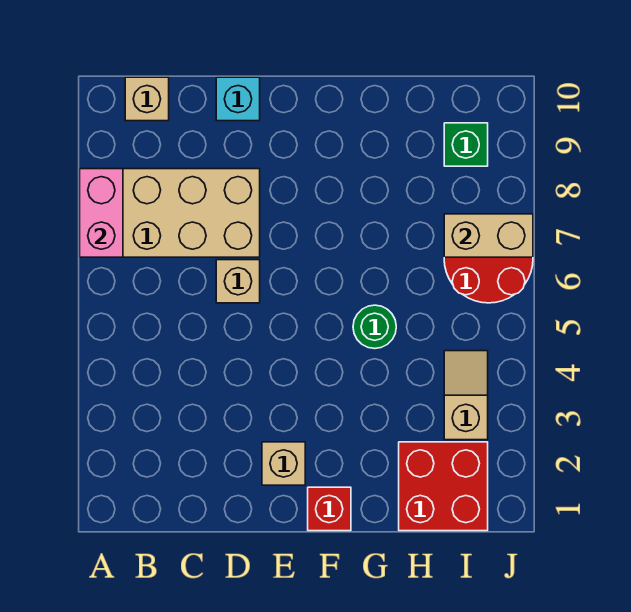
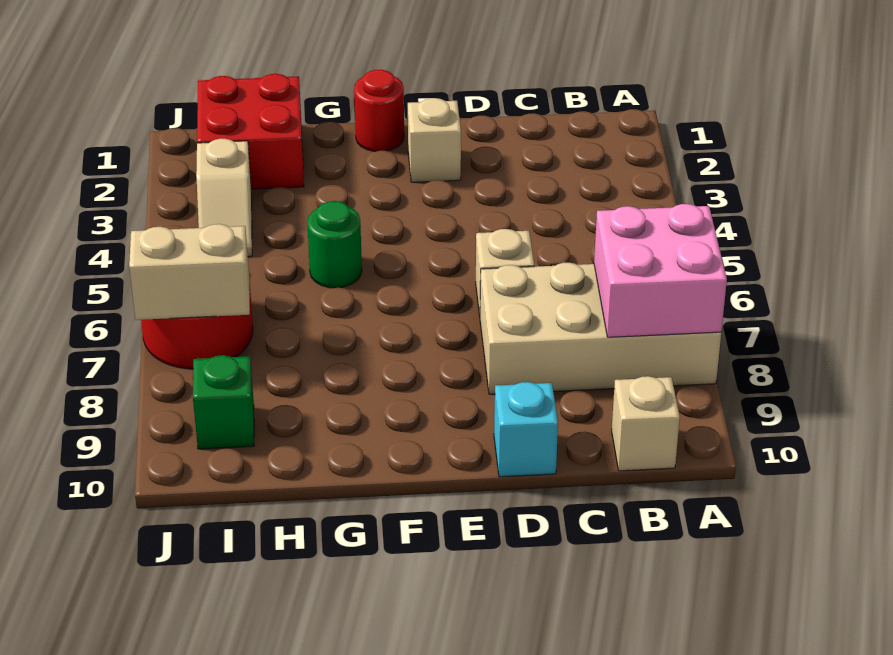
pink brick A7:A8 level 2 -> pink brick A7:B8 level 2
red brick F1 level 1 -> red round brick F1 level 1

